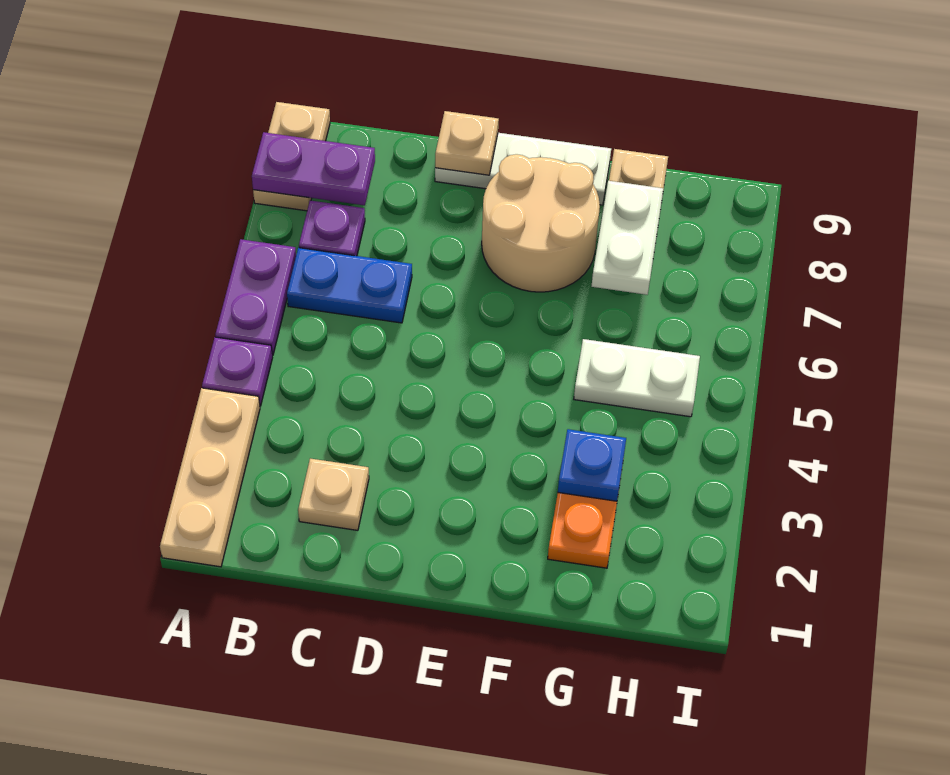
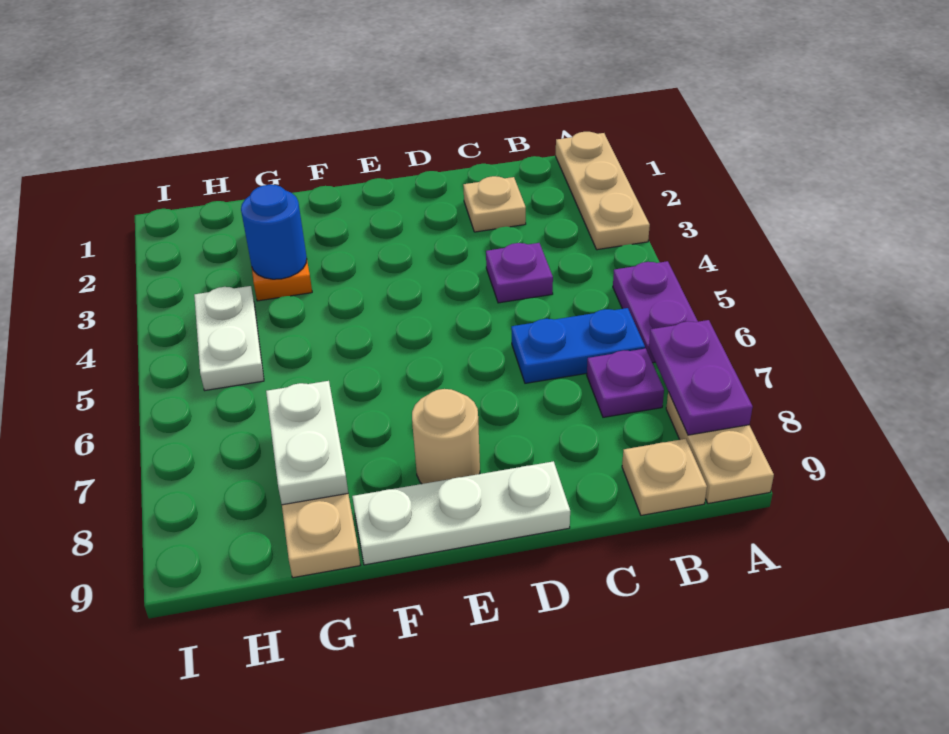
purple plate A4 level 1 -> purple plate C4 level 1
purple plate A8:B8 level 2 -> purple plate A7:A8 level 2
tan plate D9 level 2 -> tan plate B9 level 1
tan round brick E7:F8 level 1 -> tan round brick E8 level 1
blue plate G3 level 2 -> blue round brick G3 level 2
white plate G5:H5 level 1 -> white plate H4:H5 level 1

